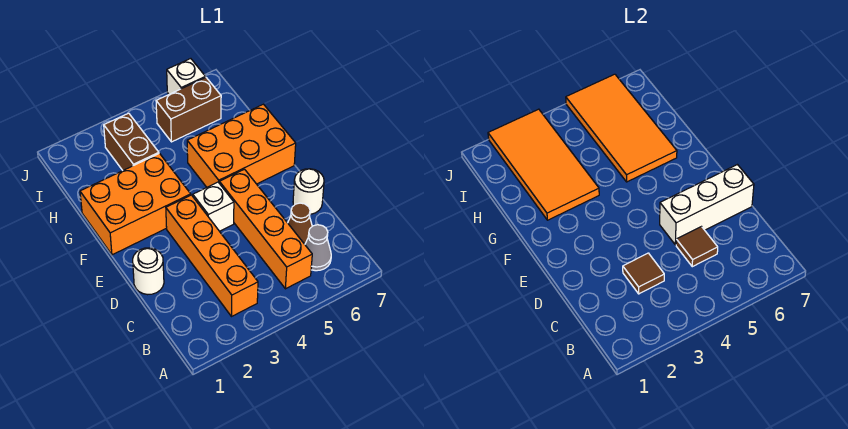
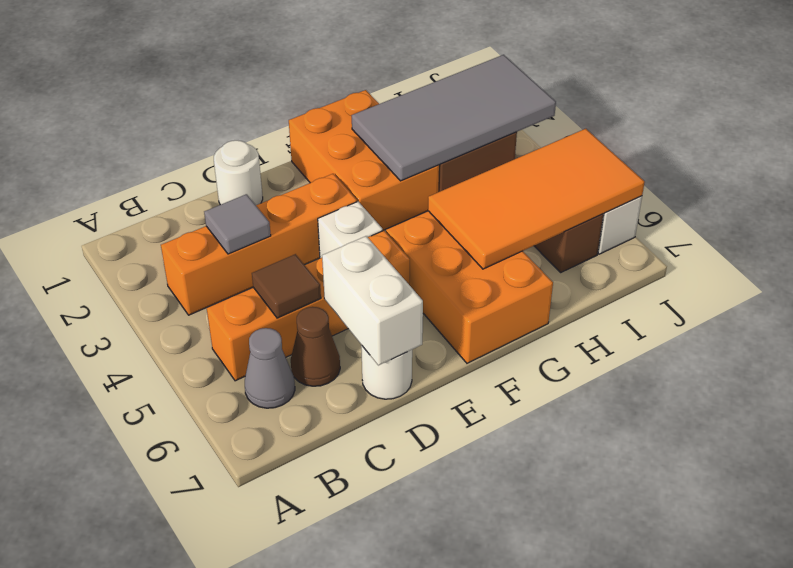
brown tile C3 level 2 -> grey tile C3 level 2
white brick D5:D7 level 2 -> white brick D6:D7 level 2
orange tile G2:J3 level 2 -> grey tile G2:J3 level 2

